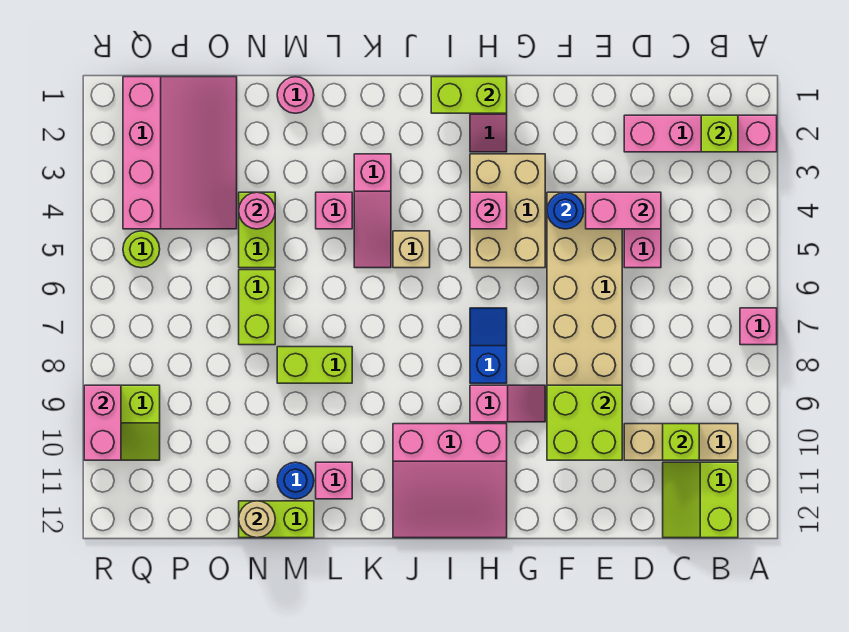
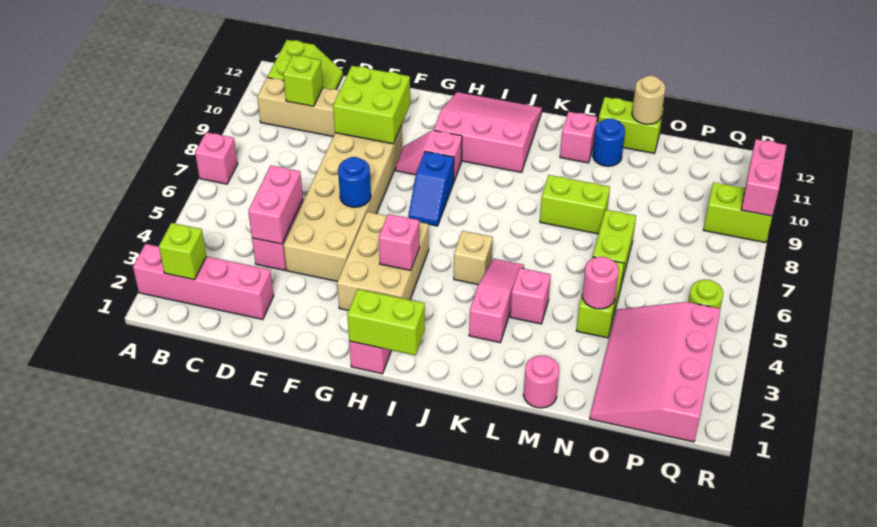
pink brick D4:E4 level 2 -> pink brick D4:D5 level 2
blue round brick F4 level 2 -> blue round brick F6 level 2

